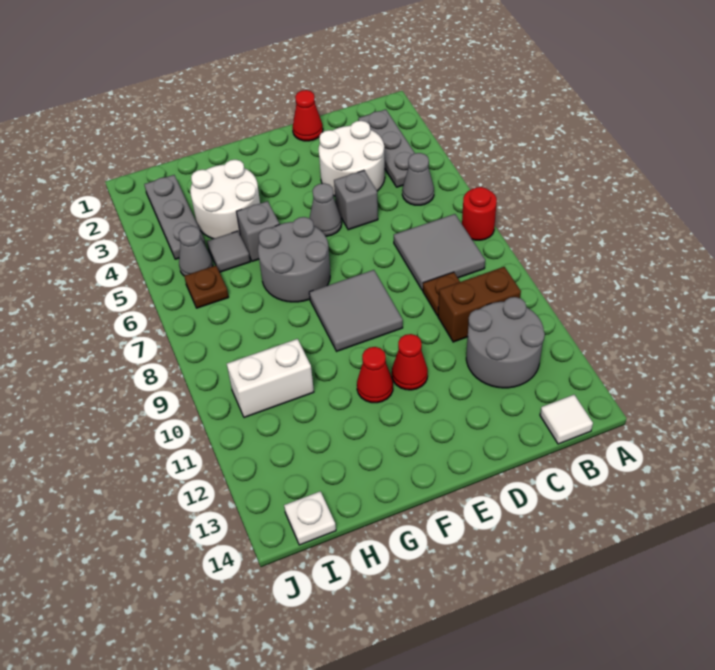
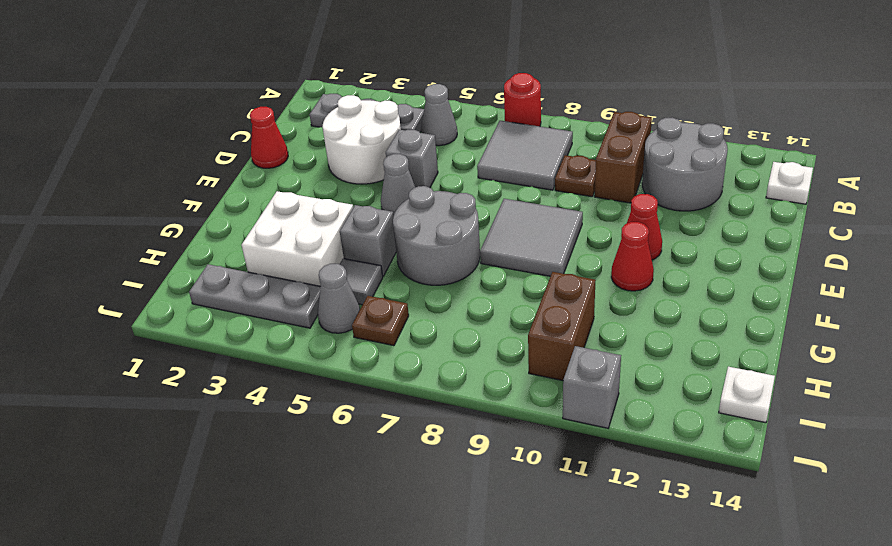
white tile B14 level 1 -> white plate B14 level 1
white round brick G3:H4 level 1 -> white brick G3:H4 level 1
white brick H10:I10 level 1 -> brown brick H10:I10 level 1
none -> grey brick J11 level 1

